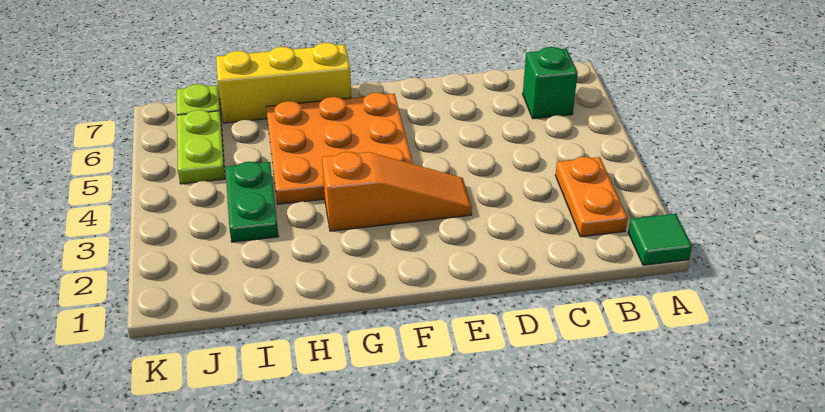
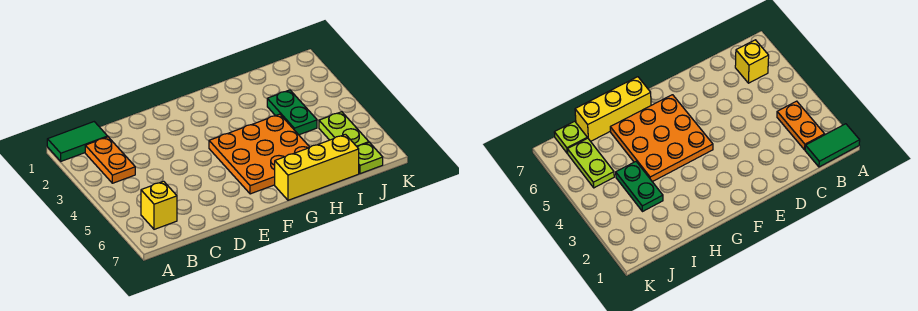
green tile A1 level 1 -> green tile A1:B1 level 1
green brick B6 level 1 -> yellow brick B6 level 1
orange slope E3:G3 level 1 top G -> none

